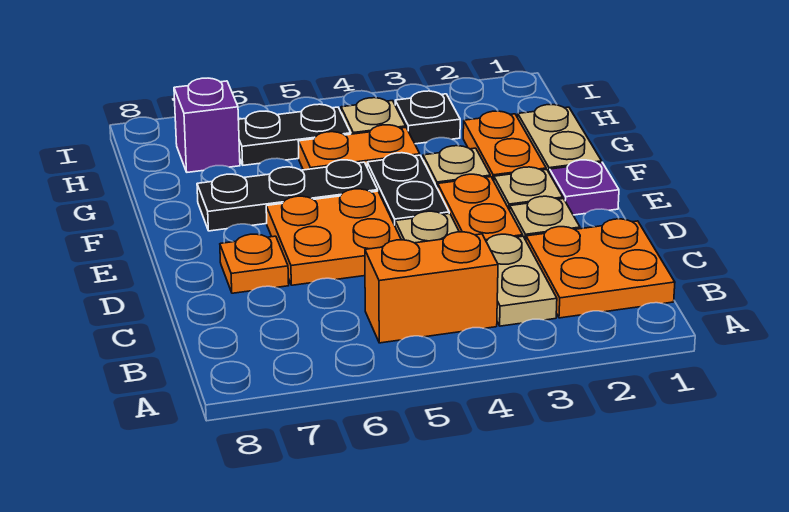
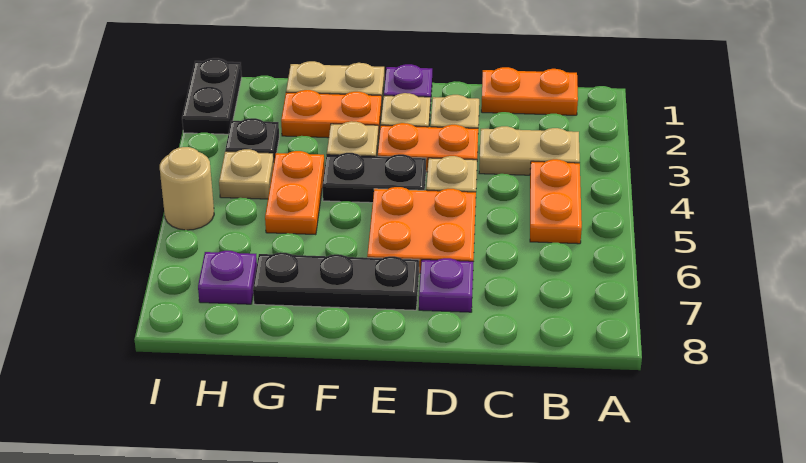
orange plate B1:C2 level 1 -> orange plate B1:C1 level 1
orange brick B4:B5 level 1 -> orange plate B4:B5 level 1
orange plate D7 level 1 -> purple plate D7 level 1
black plate F5:F7 level 1 -> black plate E7:G7 level 1
black plate H5:H6 level 1 -> black plate I1:I2 level 1
purple brick H7 level 1 -> purple plate H7 level 1
none -> tan round brick I5 level 1

